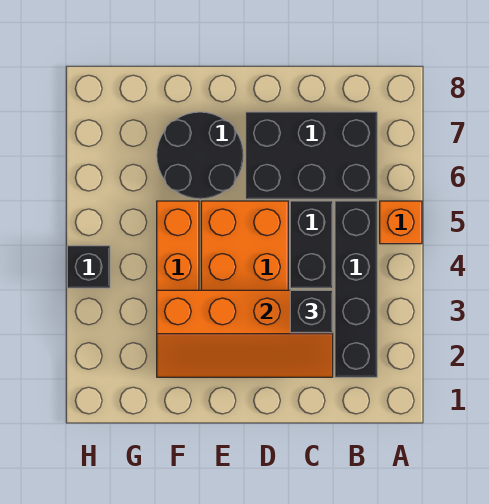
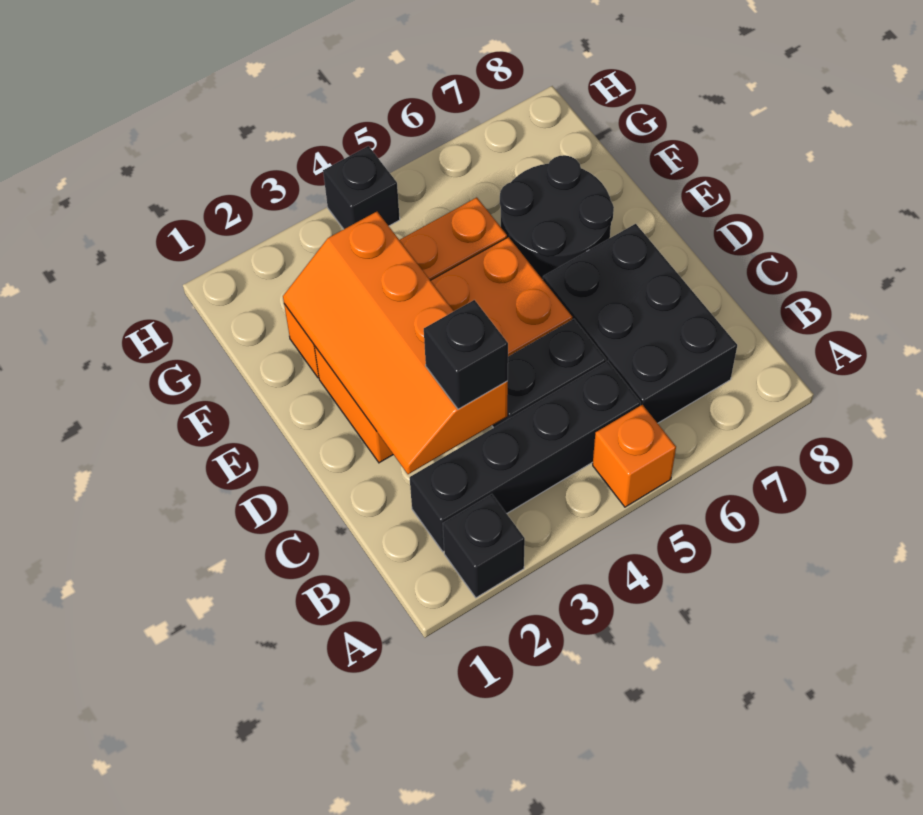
none -> black brick A2 level 1

